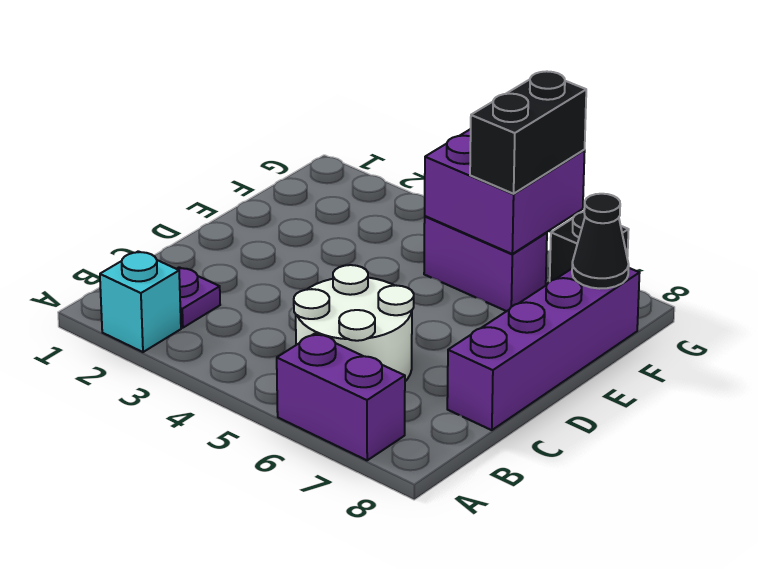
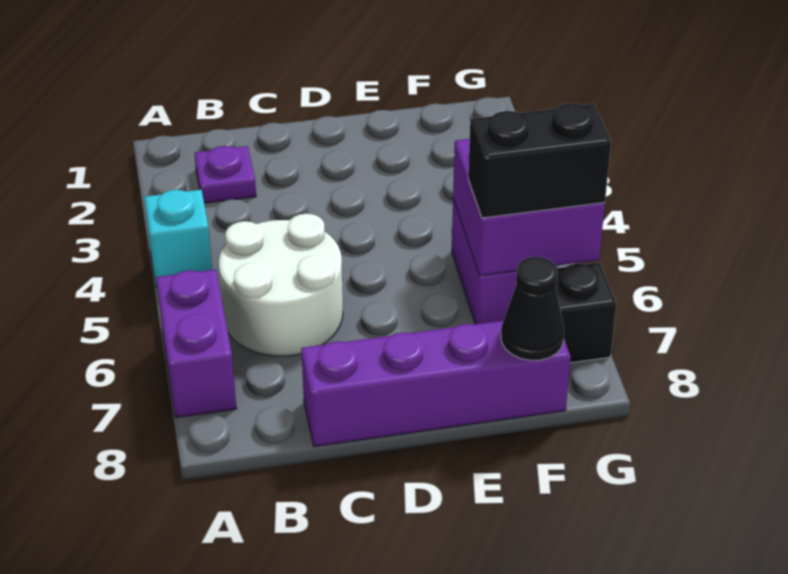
cyan brick A2 level 1 -> cyan brick A4 level 1

